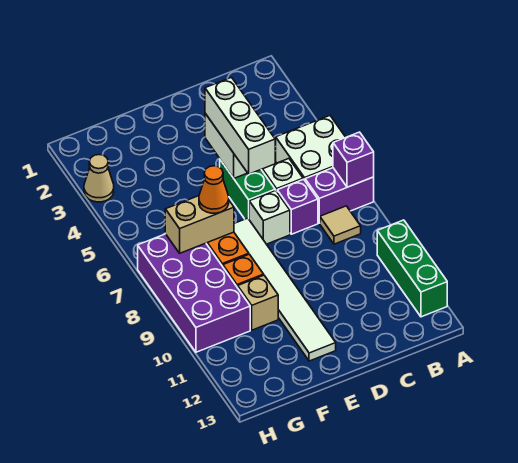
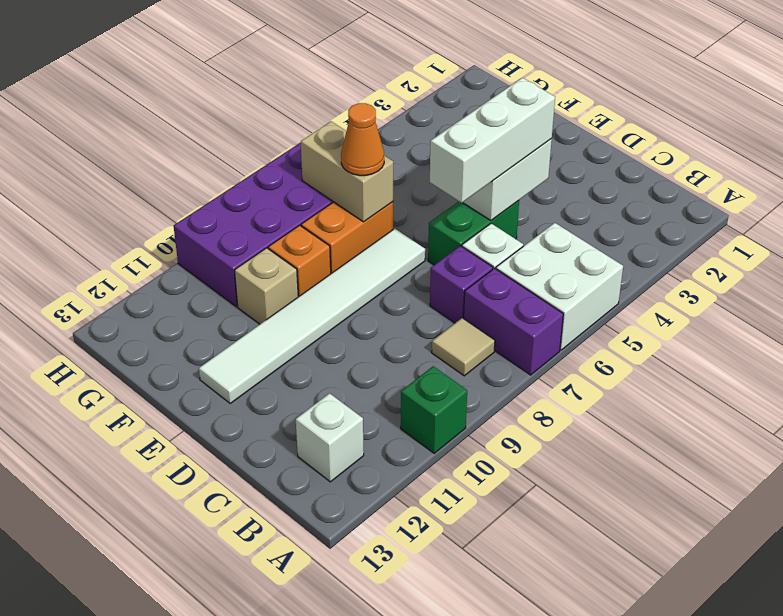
purple brick A7 level 2 -> none
green brick A10:A12 level 1 -> green brick A10 level 1
white brick D7 level 1 -> white brick B12 level 1
tan cone H3 level 1 -> none

